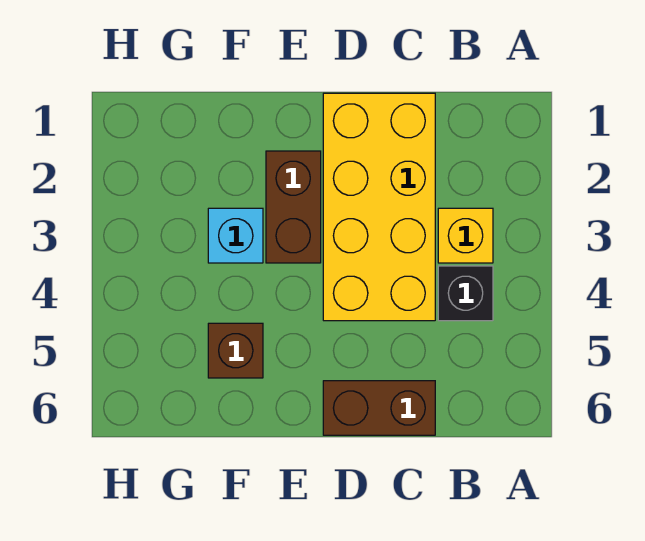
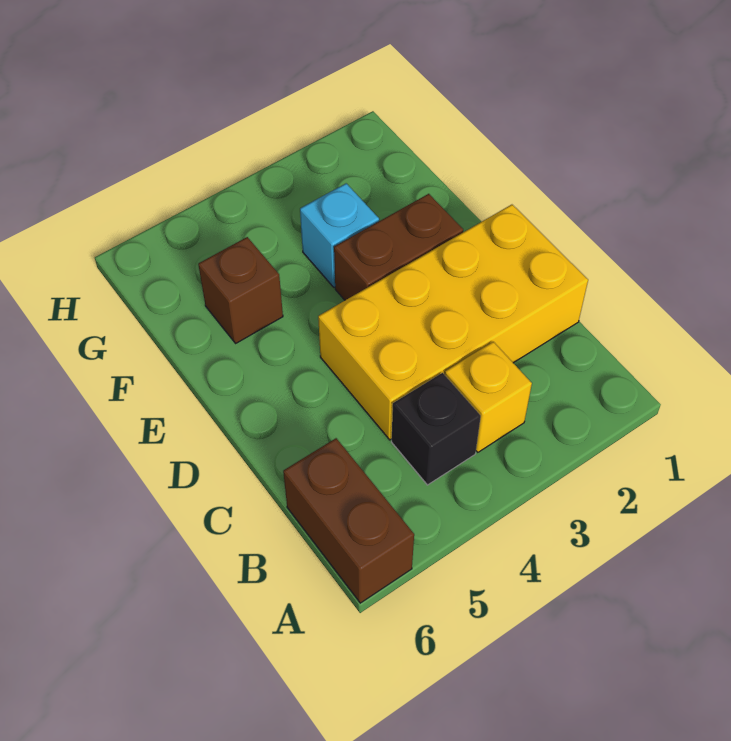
brown brick C6:D6 level 1 -> brown brick A6:B6 level 1

